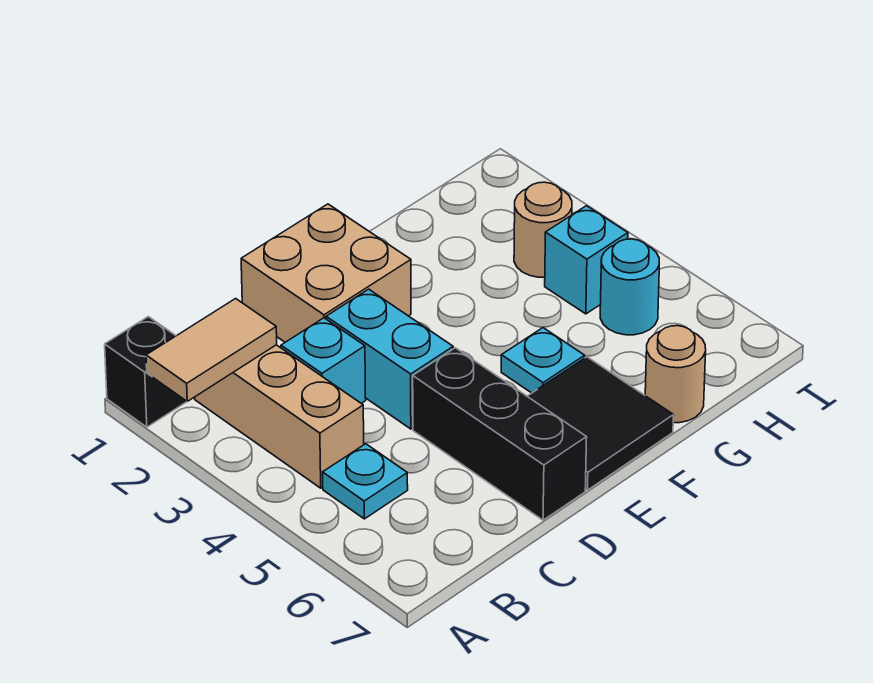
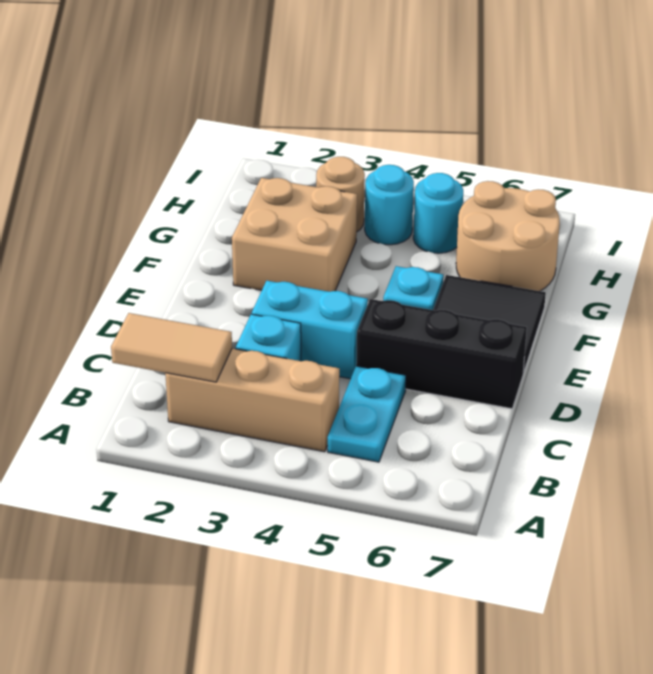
black brick A1 level 1 -> none
tan tile A2:B2 level 2 -> tan tile B1:B2 level 2
cyan plate B5 level 1 -> cyan plate B5:C5 level 1
tan brick D1:E2 level 1 -> tan brick F2:G3 level 1
tan round brick G7 level 1 -> tan round brick G6:H7 level 1
cyan brick H4 level 1 -> cyan round brick H4 level 1

